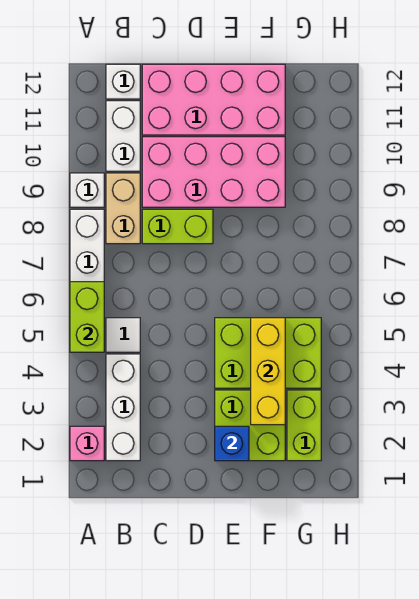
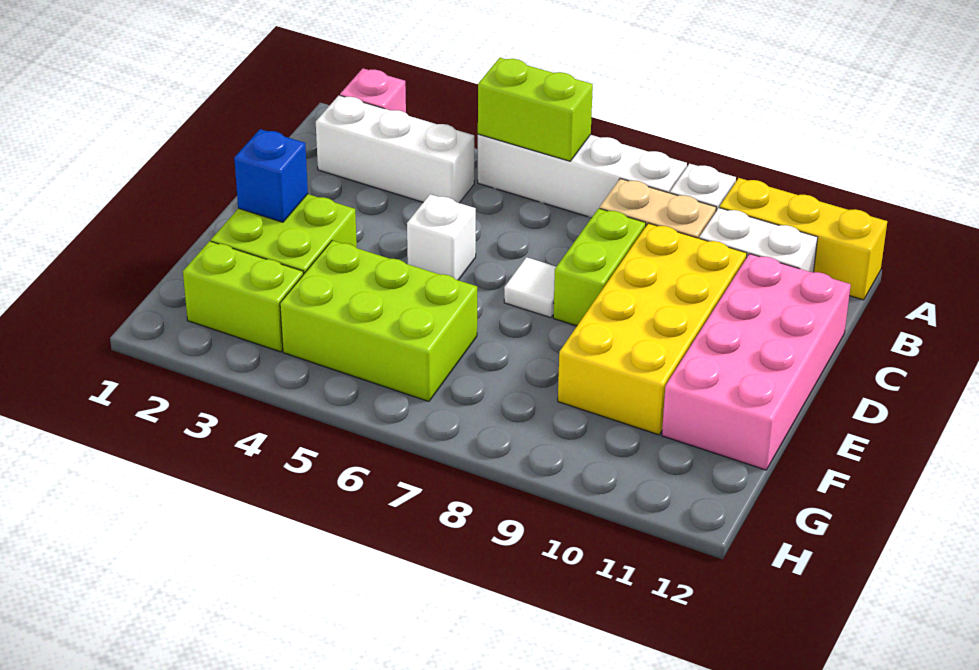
white tile B5 level 1 -> white tile D7 level 1
white brick B12 level 1 -> white brick D5 level 1
pink brick C9:F10 level 1 -> yellow brick C9:F10 level 1
lime brick E4:G5 level 1 -> lime brick F4:G6 level 1
yellow brick F3:F5 level 2 -> yellow brick A10:A12 level 1

